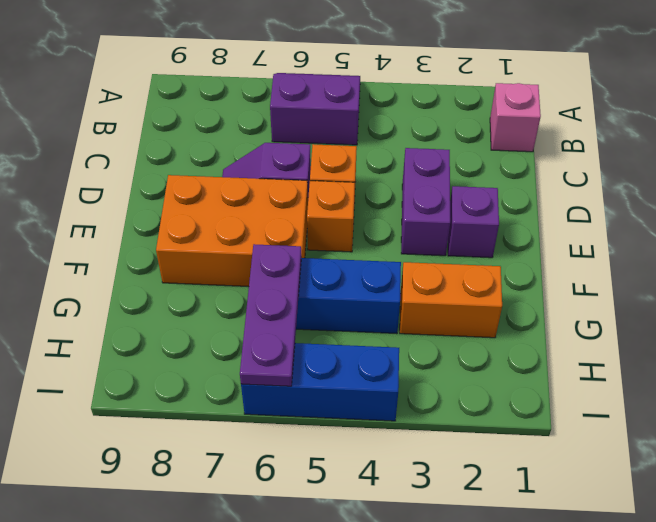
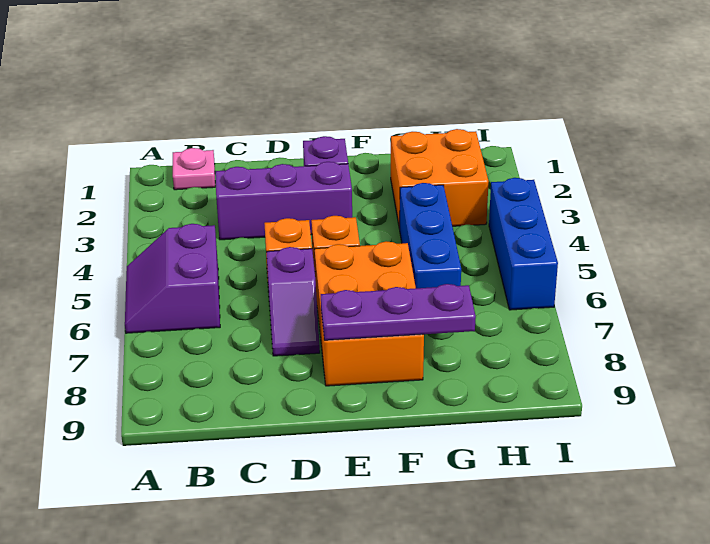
pink brick B1 level 1 -> pink plate B1 level 1
purple brick D3:E3 level 1 -> purple brick C3:E3 level 1
orange brick G2:G3 level 1 -> orange brick G2:H3 level 1
purple plate G6:I6 level 2 -> purple plate E8:G8 level 2

